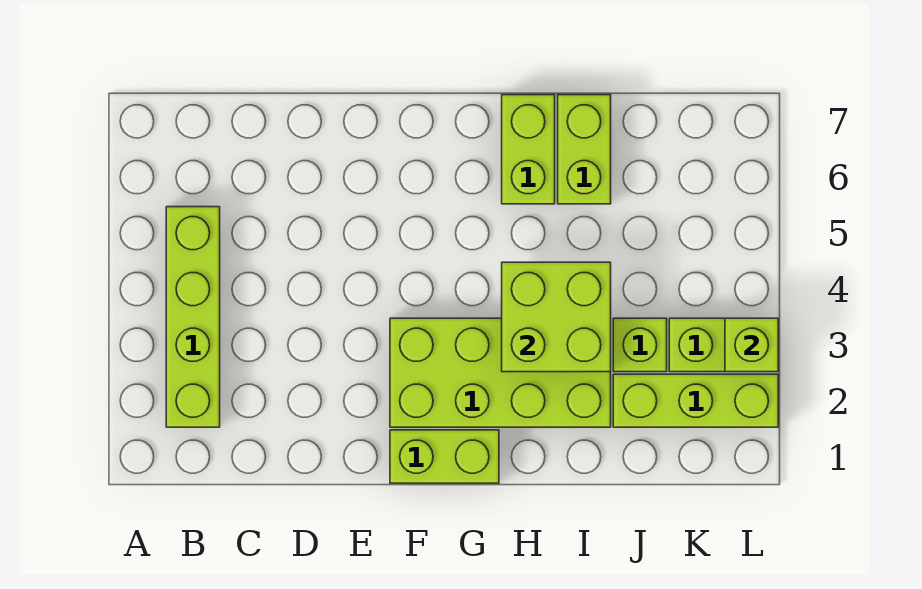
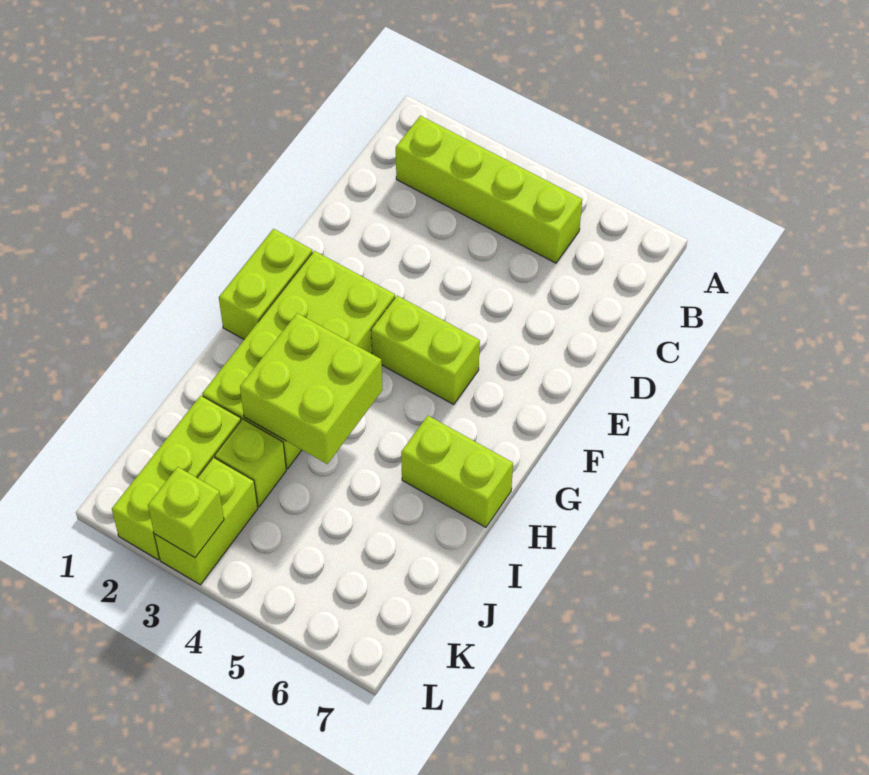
lime brick I6:I7 level 1 -> lime brick F4:F5 level 1

